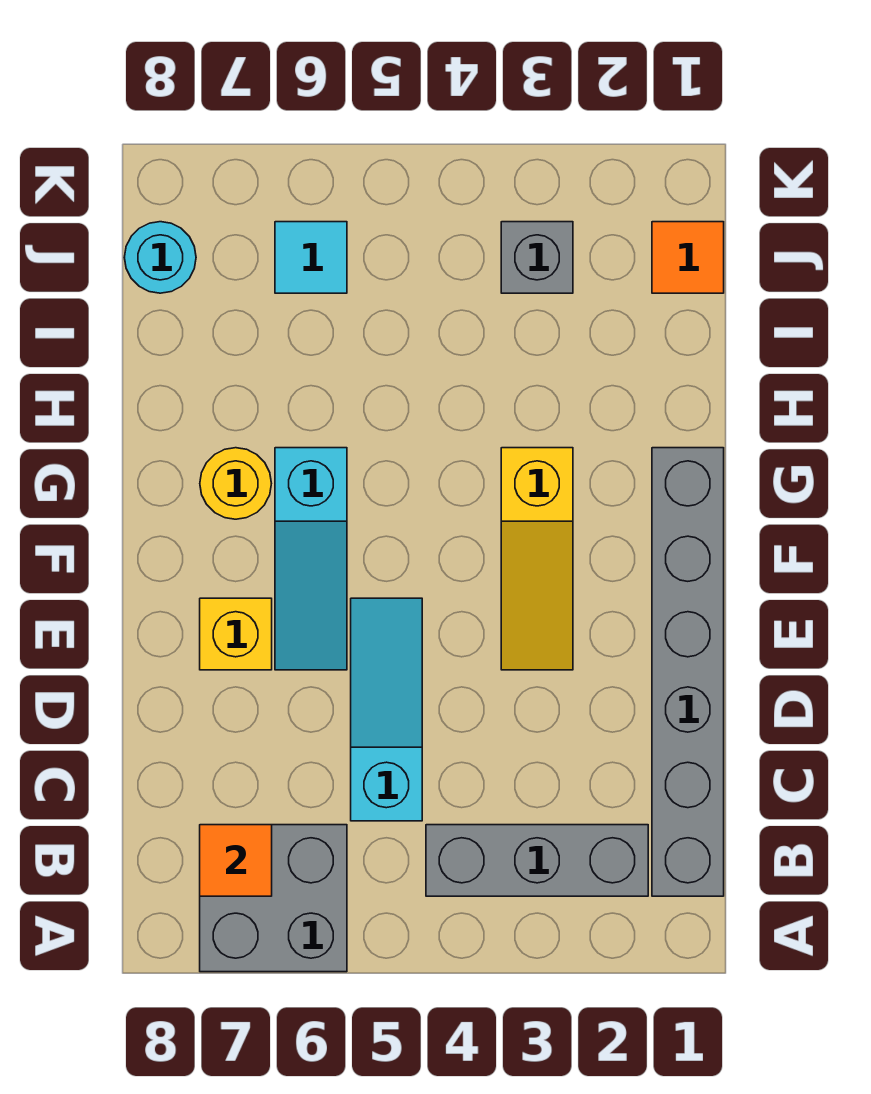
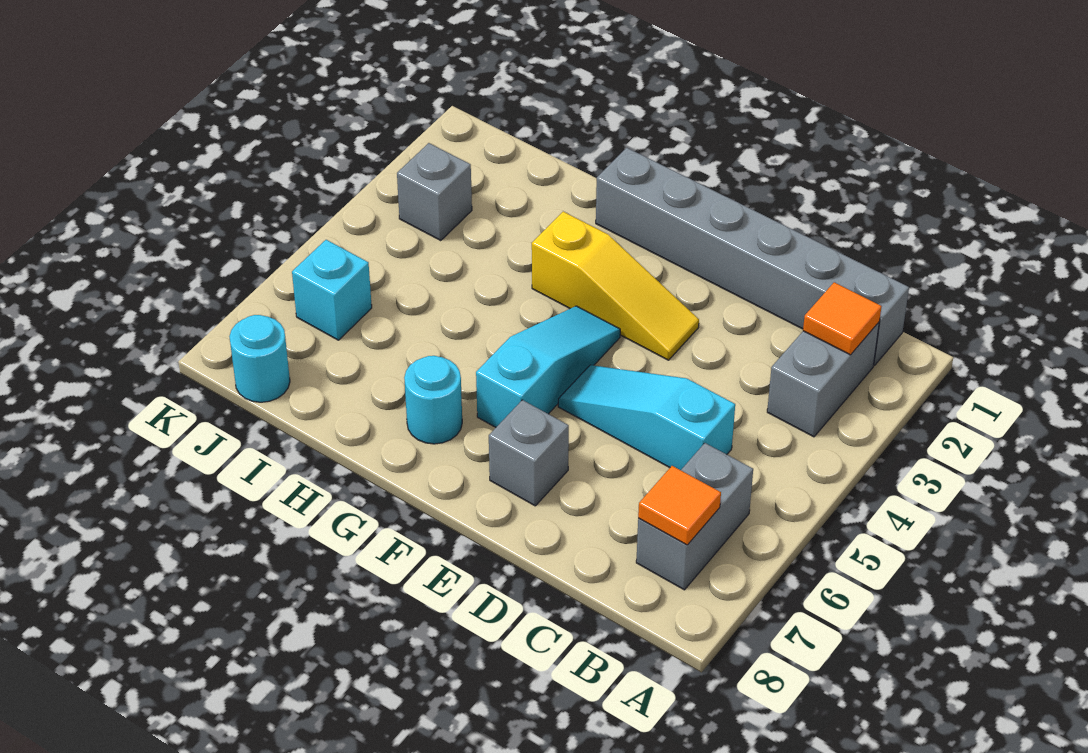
grey brick A6:B7 level 1 -> grey brick B6:B7 level 1
grey brick B2:B4 level 1 -> grey brick B2:B3 level 1
cyan slope E6:G6 level 1 top G -> cyan slope F4:F6 level 1 top 6
yellow brick E7 level 1 -> grey brick E7 level 1
yellow round brick G7 level 1 -> cyan round brick G7 level 1
orange tile J1 level 1 -> orange tile B2 level 2
cyan tile J6 level 1 -> cyan brick J6 level 1

